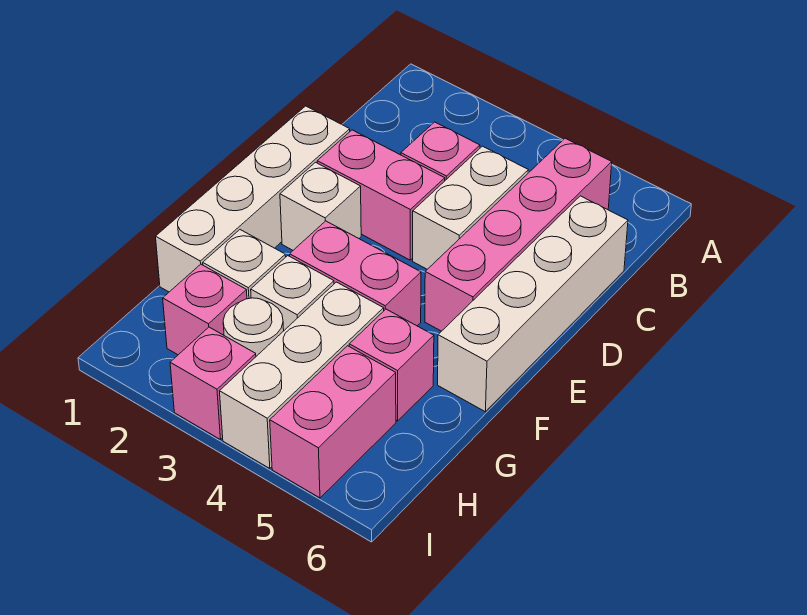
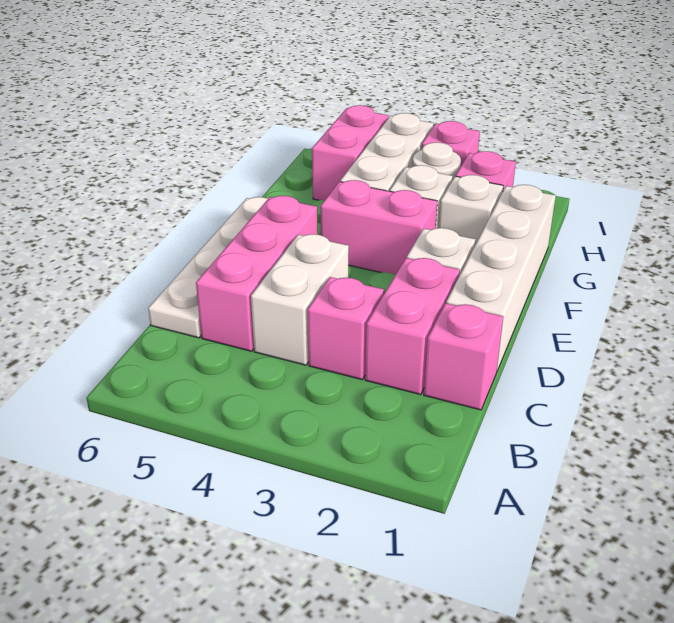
pink brick B5:E5 level 1 -> pink brick C5:E5 level 1
white brick C6:F6 level 1 -> white plate C6:F6 level 1
pink brick D2:D3 level 1 -> pink brick C2:D2 level 1
pink brick G5 level 1 -> pink brick C1 level 1

